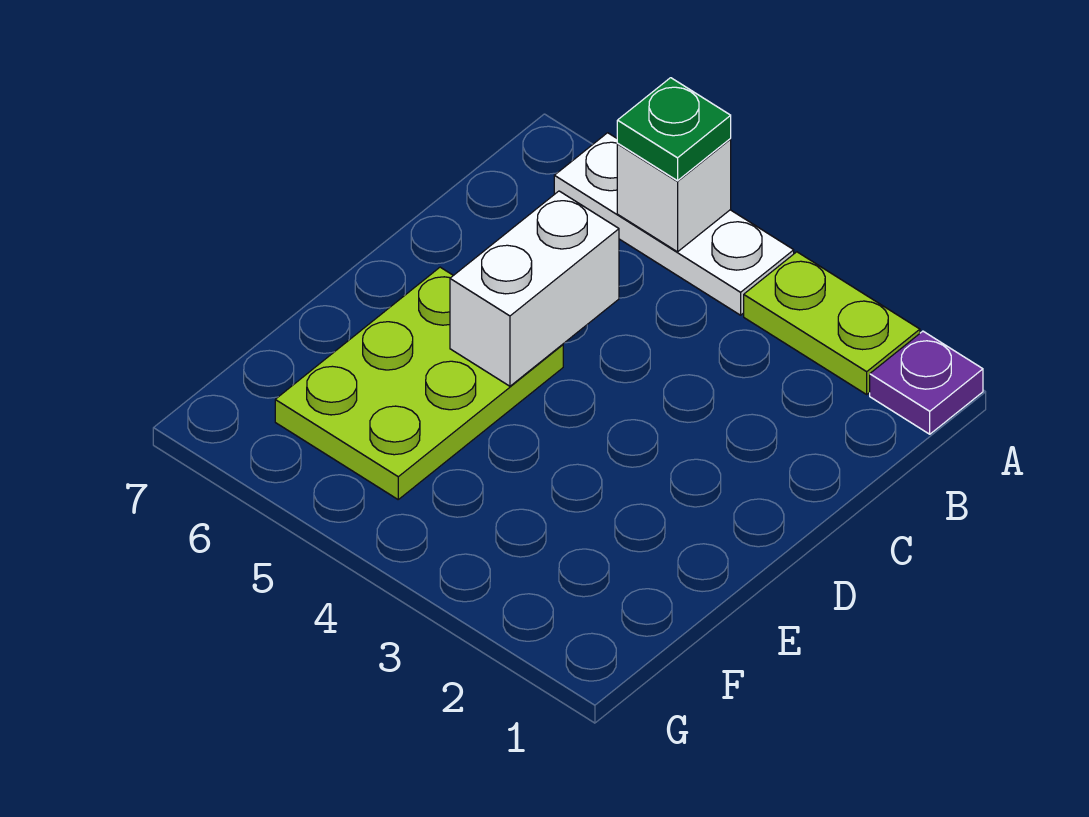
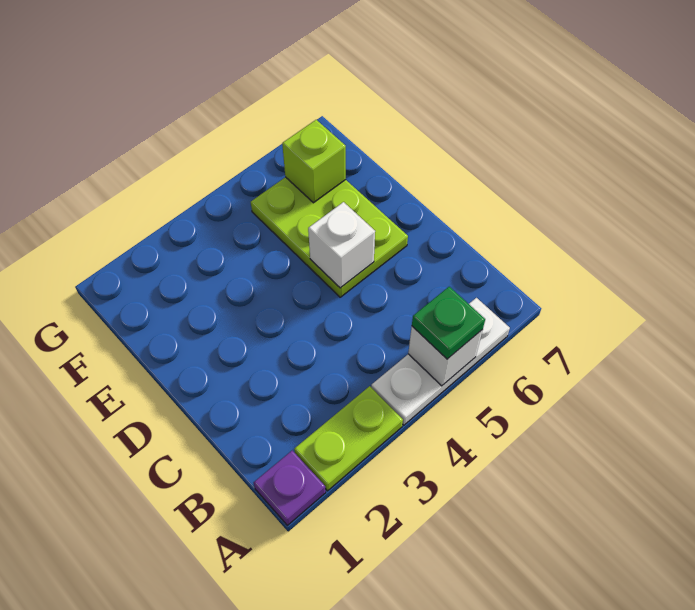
white brick C5:D5 level 2 -> white brick D5 level 2
none -> lime brick F6 level 2

